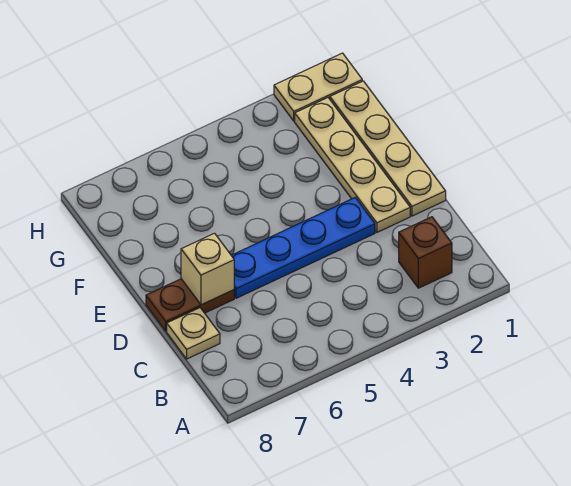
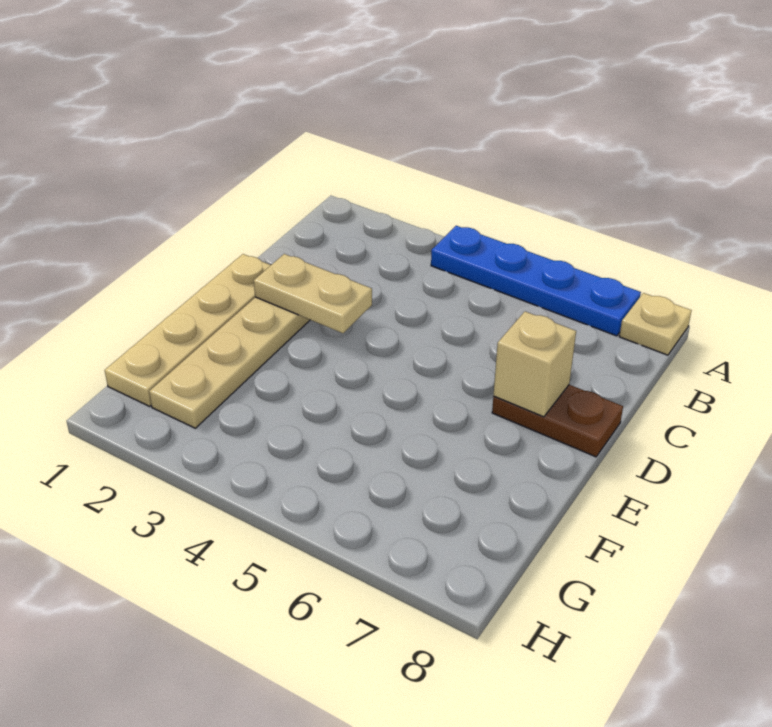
brown brick B2 level 1 -> none
tan plate C8 level 1 -> tan plate A8 level 1
blue plate D3:D6 level 1 -> blue plate A4:A7 level 1
tan plate H1:H2 level 1 -> tan plate D2:D3 level 2

